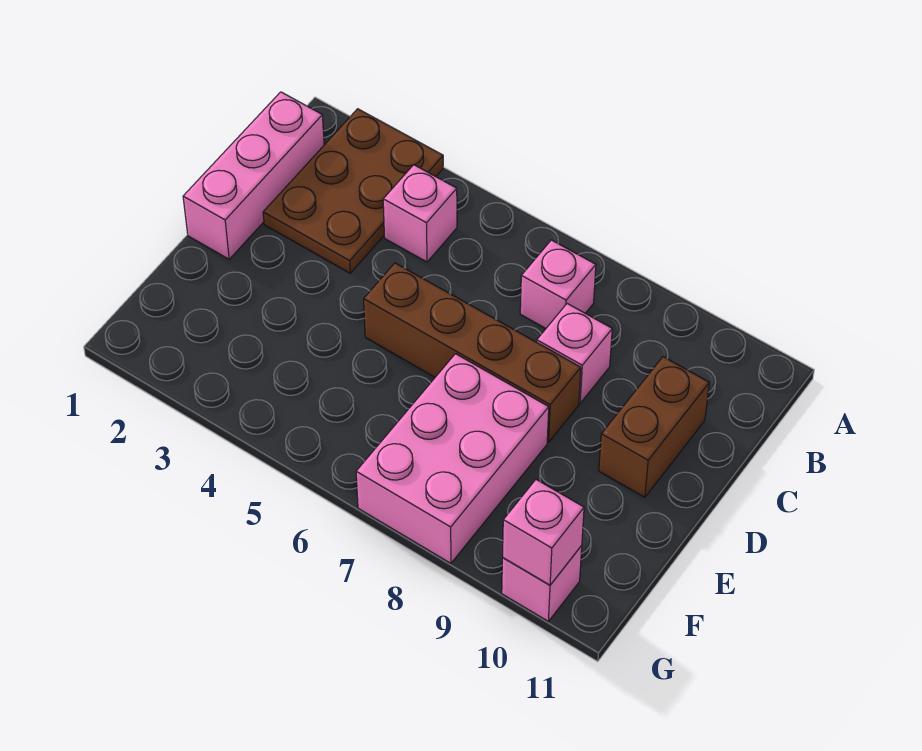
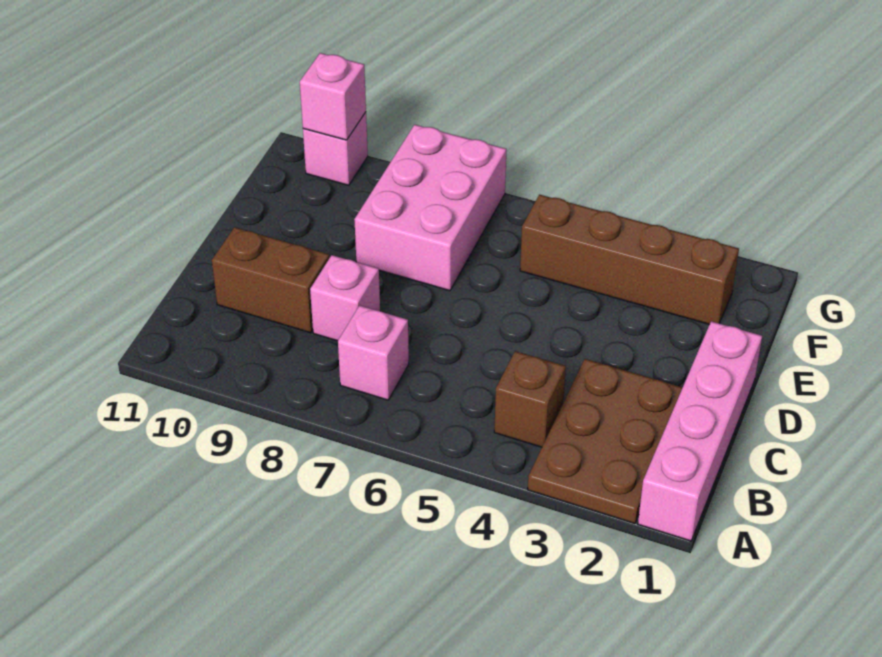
pink brick B1:D1 level 1 -> pink brick A1:D1 level 1
pink brick B4 level 1 -> brown brick B4 level 1
brown brick C10:D10 level 1 -> brown brick C9:C10 level 1
brown brick D5:D8 level 1 -> brown brick F2:F5 level 1

